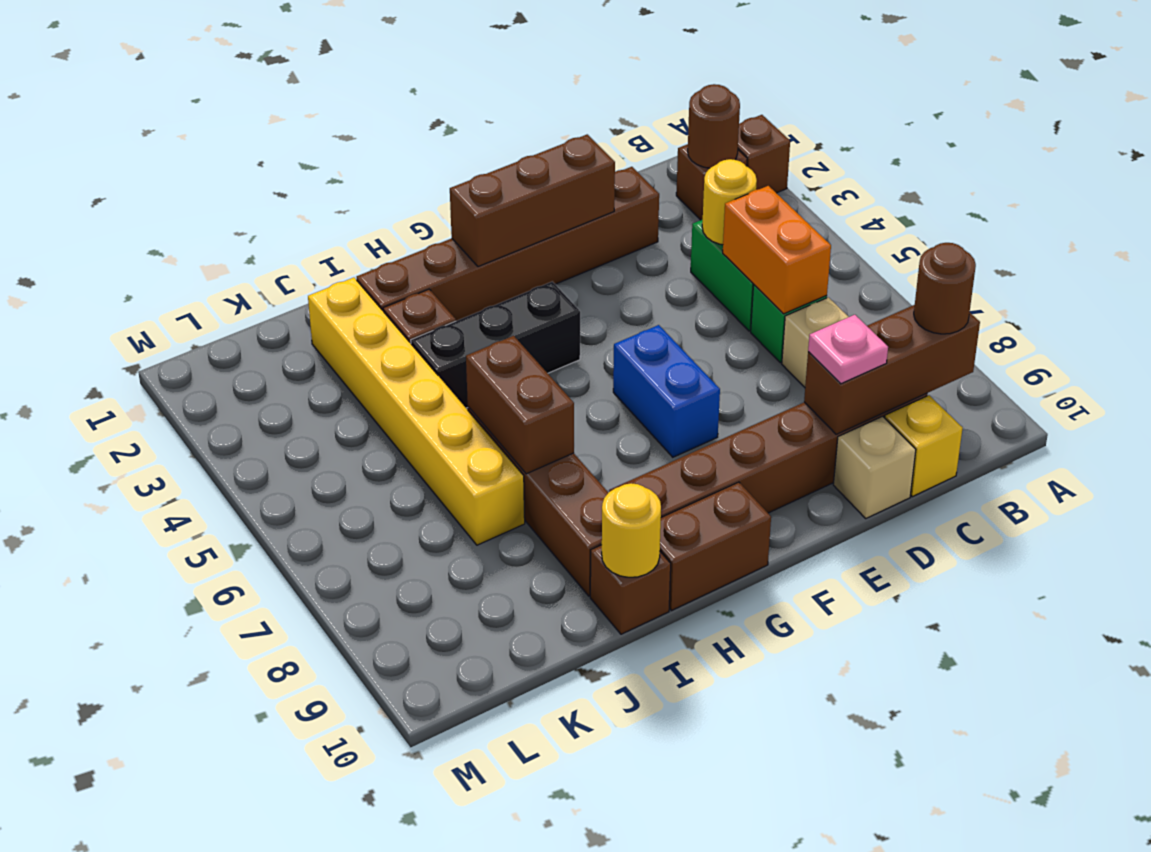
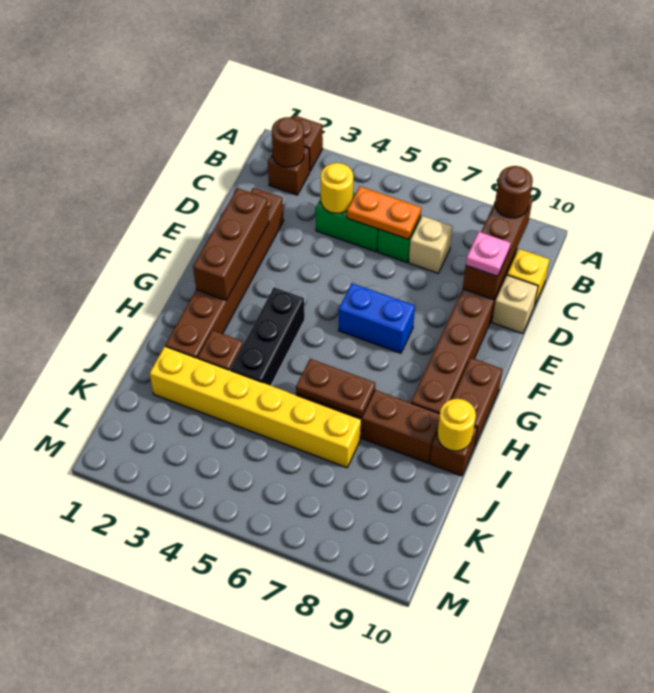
orange brick C5:C6 level 2 -> orange plate C5:C6 level 2
brown brick I6:I7 level 2 -> brown plate I6:I7 level 2

